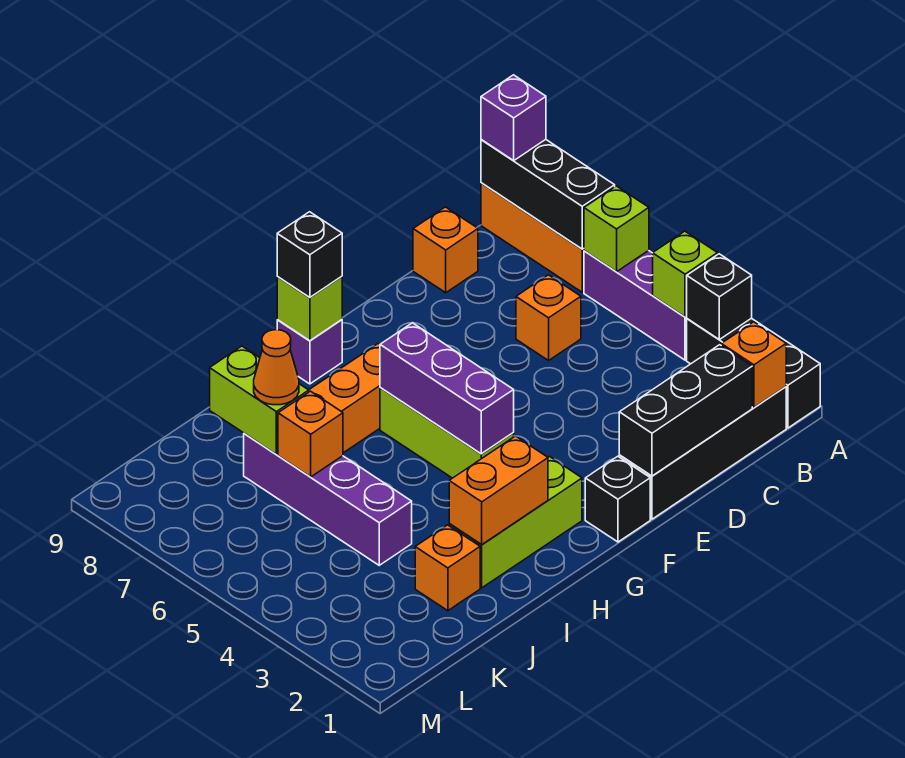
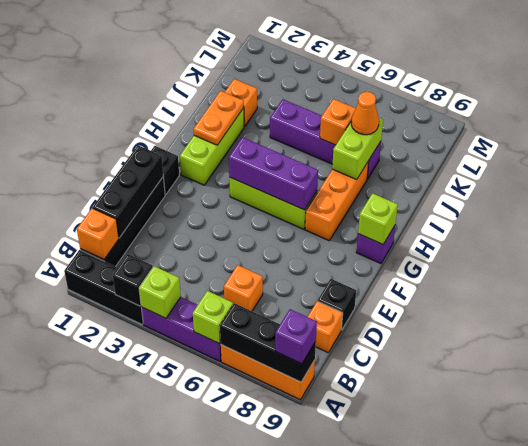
black brick G9 level 3 -> black brick D9 level 1
orange brick H2:I2 level 2 -> orange plate H2:I2 level 2
lime brick J7:J8 level 2 -> lime brick I7:J7 level 2

